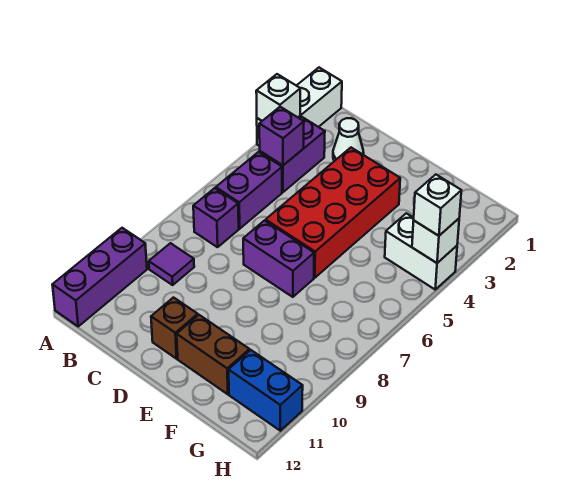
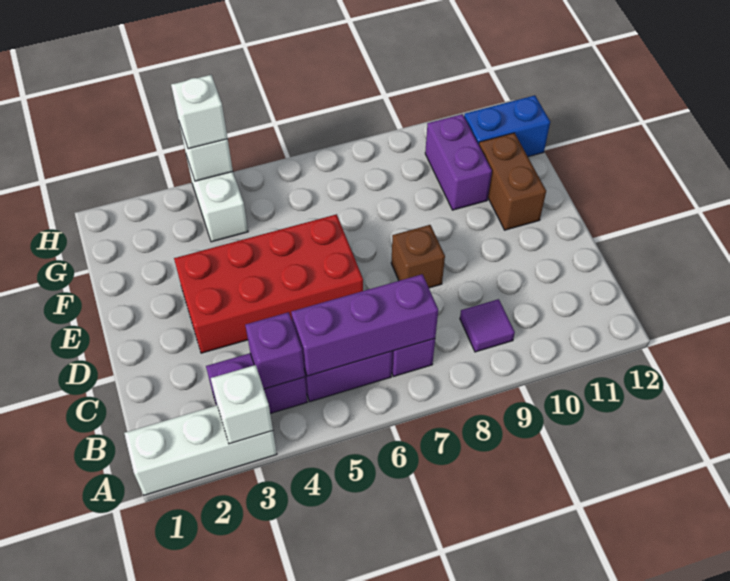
purple brick A10:A12 level 1 -> purple brick B5:B7 level 2
white cone C2 level 1 -> none
purple brick D7:E7 level 1 -> purple brick F10:G10 level 1
brown brick D11 level 1 -> brown brick D8 level 1
blue brick G11:H11 level 1 -> blue brick G11:G12 level 1

